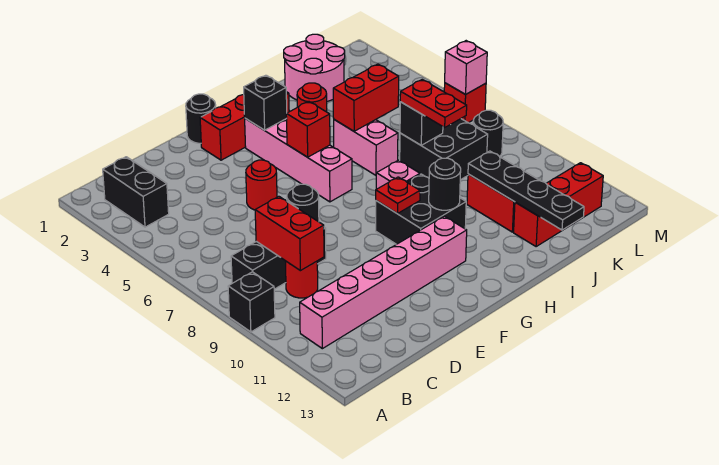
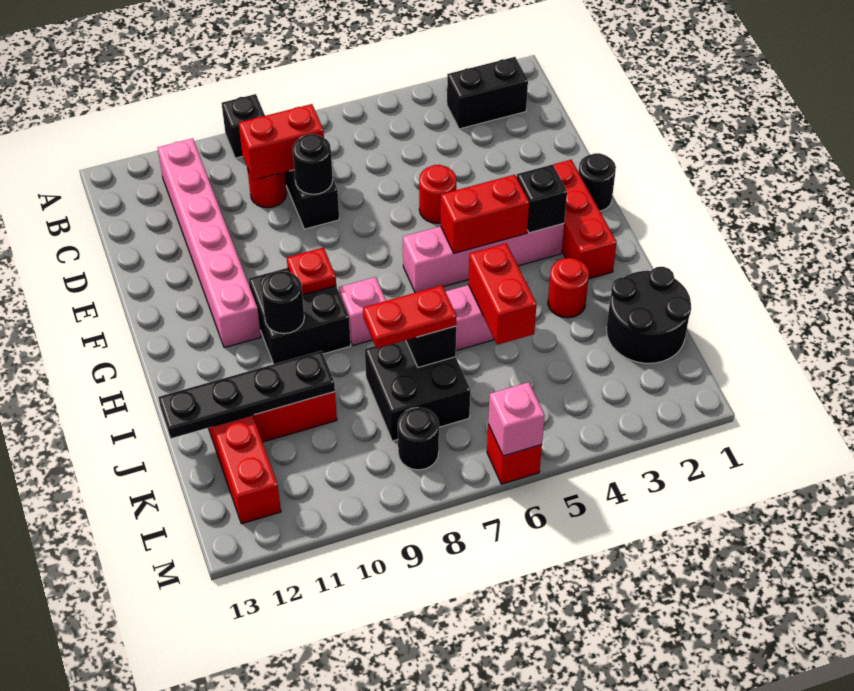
red brick G5 level 2 -> red brick G4:G5 level 2
pink round brick J1:K2 level 1 -> black round brick J1:K2 level 1

